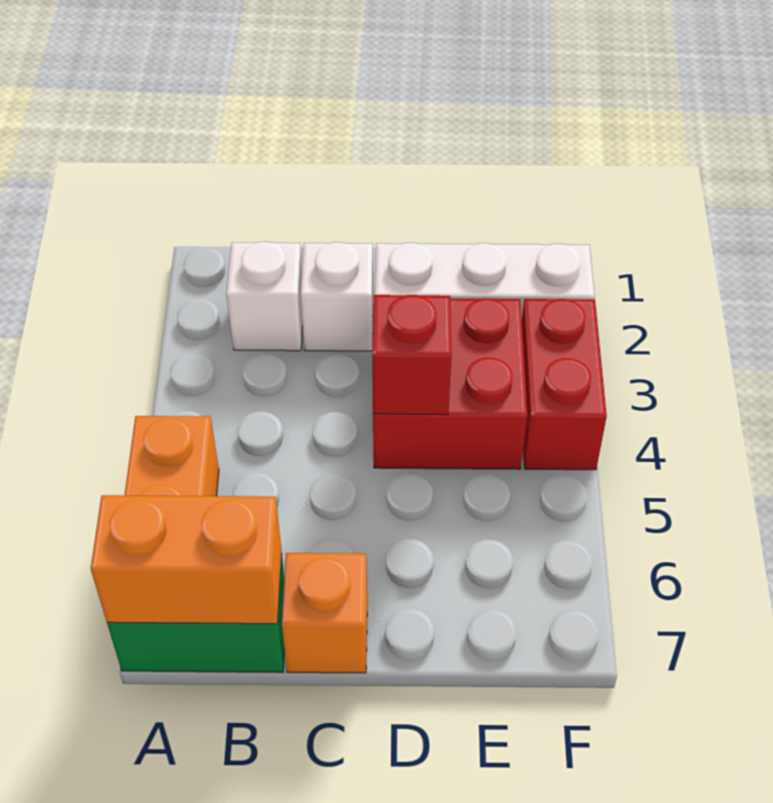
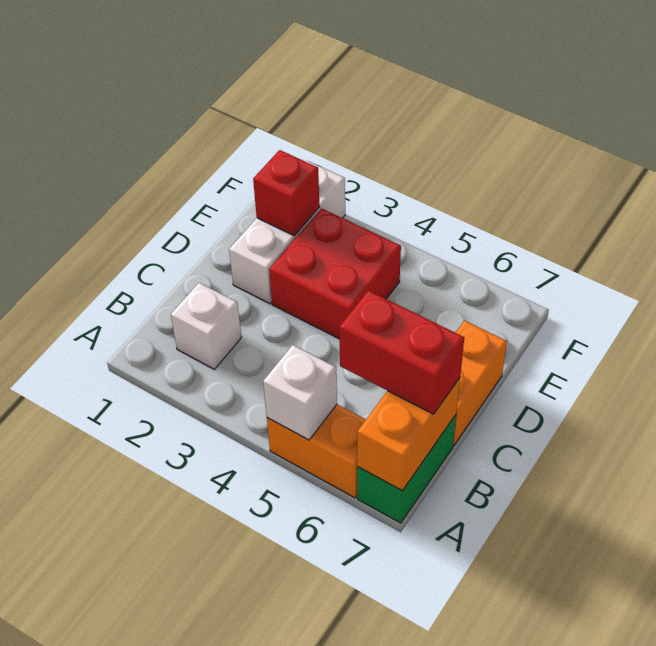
white brick C2 level 1 -> white brick A5 level 2
orange brick C7 level 1 -> orange brick C7:D7 level 1
red brick D4 level 2 -> red brick E2 level 2
red brick F3:F4 level 1 -> red brick B6:B7 level 3

